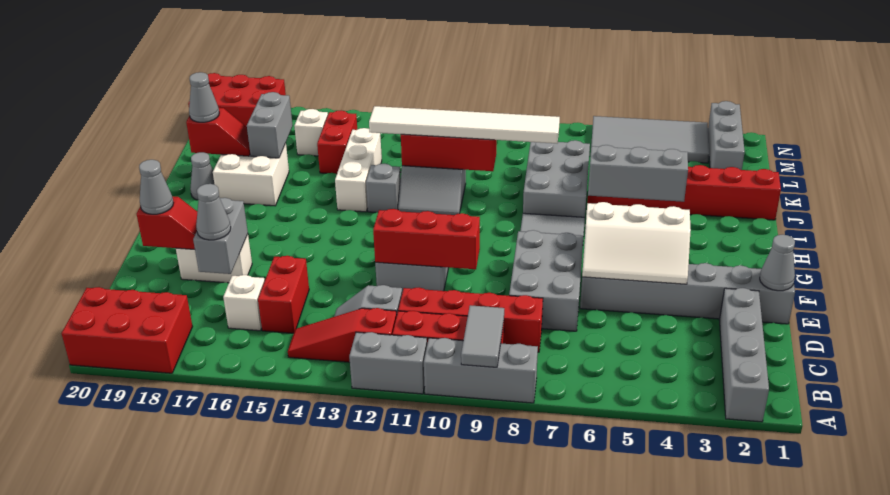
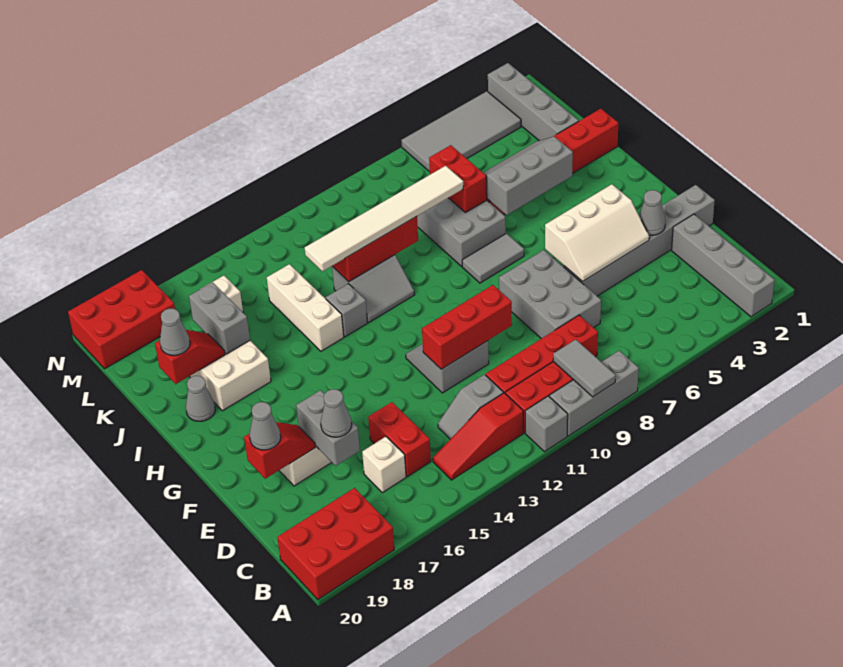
grey brick A11:A12 level 1 -> grey brick A11 level 1
grey cone E1 level 2 -> grey cone E3 level 2
red brick K15:L15 level 1 -> red brick J7:K7 level 2
grey brick L2:N2 level 1 -> grey brick K2:N2 level 1

